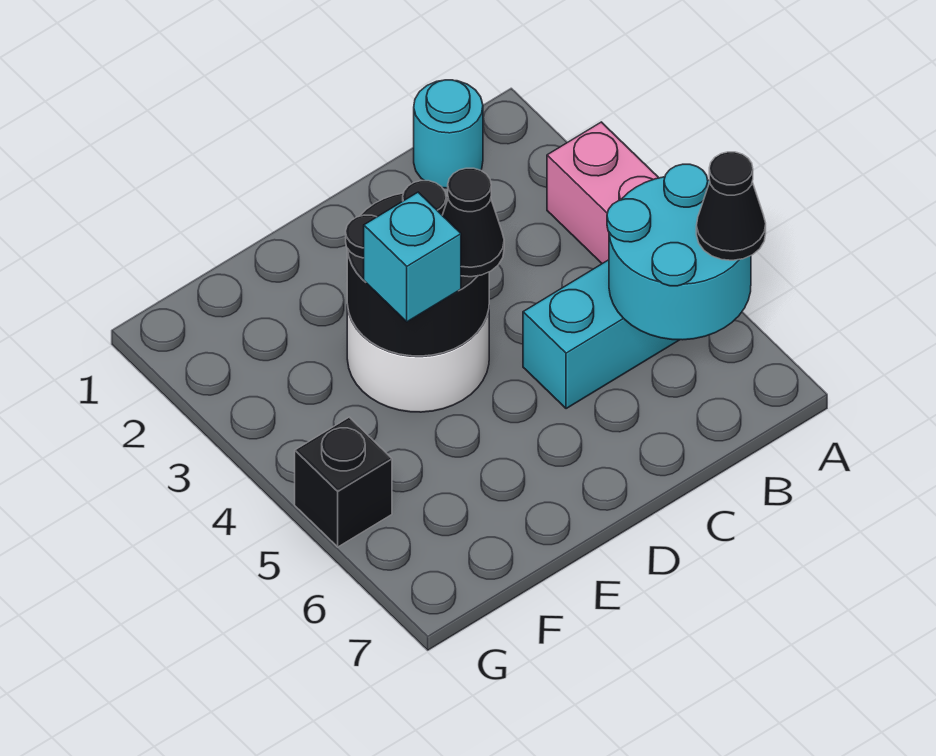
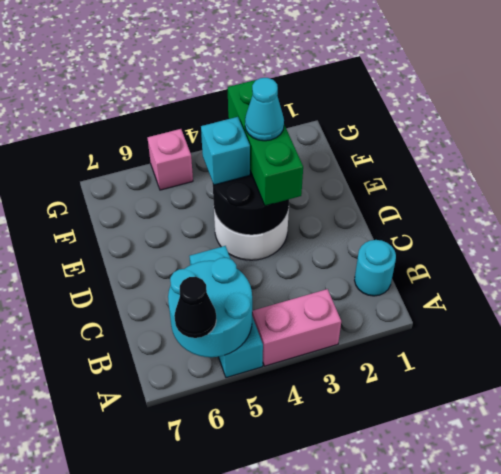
none -> green brick D3:F3 level 3
black cone D4 level 3 -> none
none -> cyan cone E3 level 4
black brick G5 level 1 -> pink brick G5 level 1

